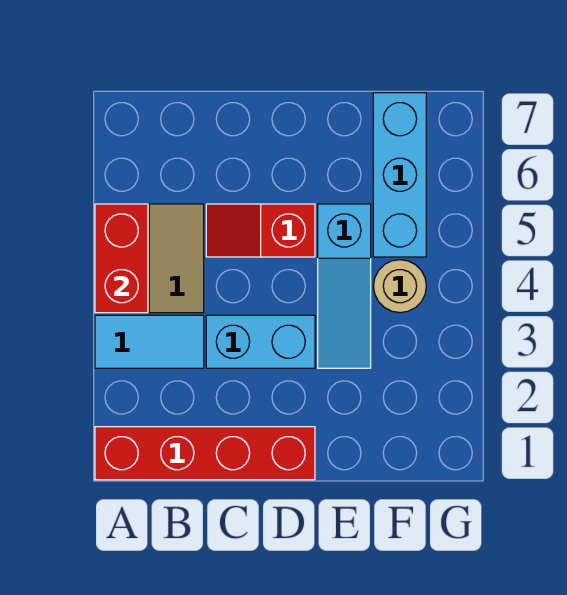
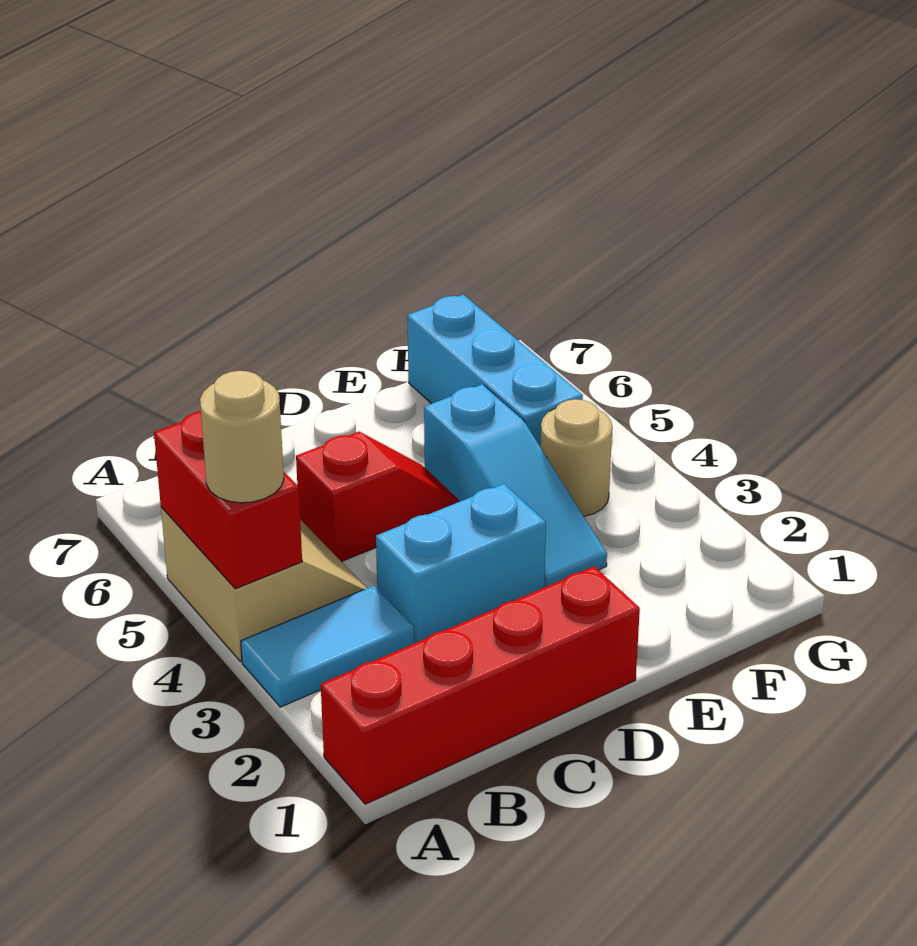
none -> tan round brick A4 level 3
red slope C5:D5 level 1 top D -> red slope C5:D5 level 1 top C

